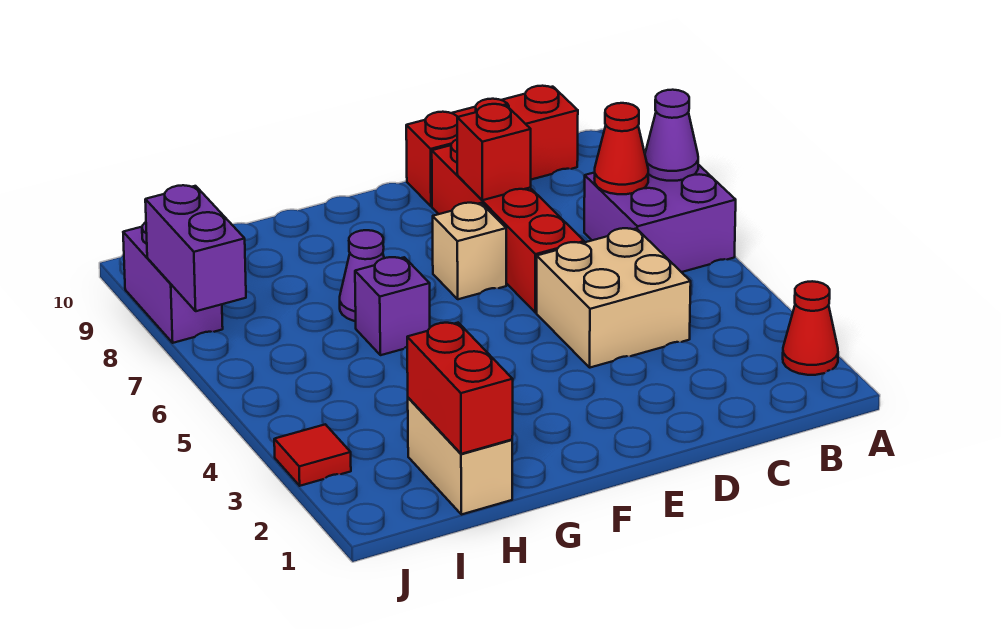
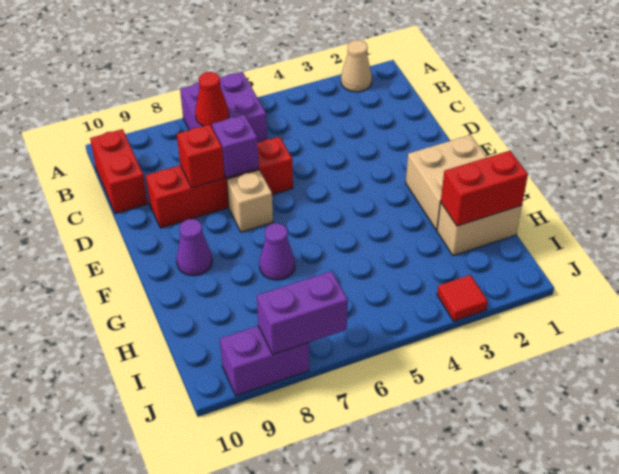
red cone A2 level 1 -> tan cone A2 level 1
purple cone A7 level 2 -> purple cone F9 level 1
red brick B10:D10 level 1 -> red brick B10:C10 level 1
tan brick C4:D5 level 1 -> tan brick F1:G2 level 1
purple brick G6 level 1 -> purple brick D7 level 2

